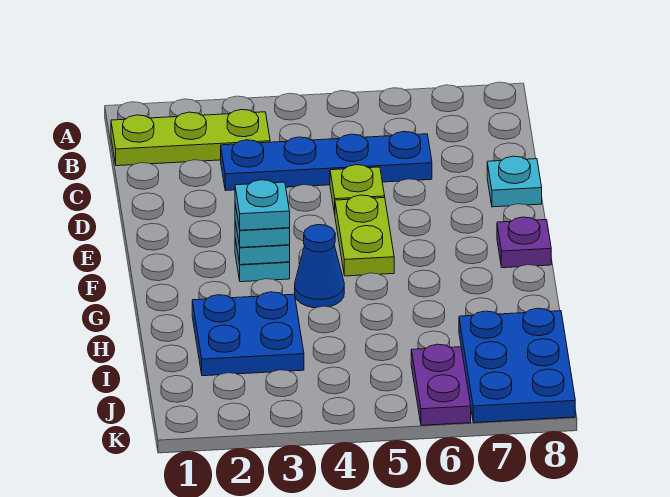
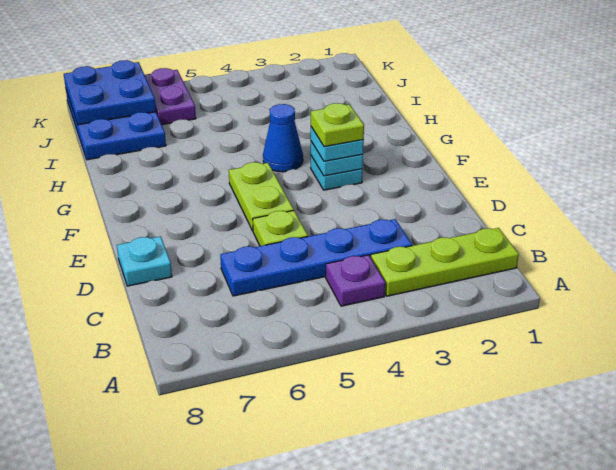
cyan plate F3 level 4 -> lime plate F3 level 4
purple plate F8 level 1 -> purple plate B4 level 1
blue plate H2:I3 level 1 -> blue plate J7:K8 level 2

